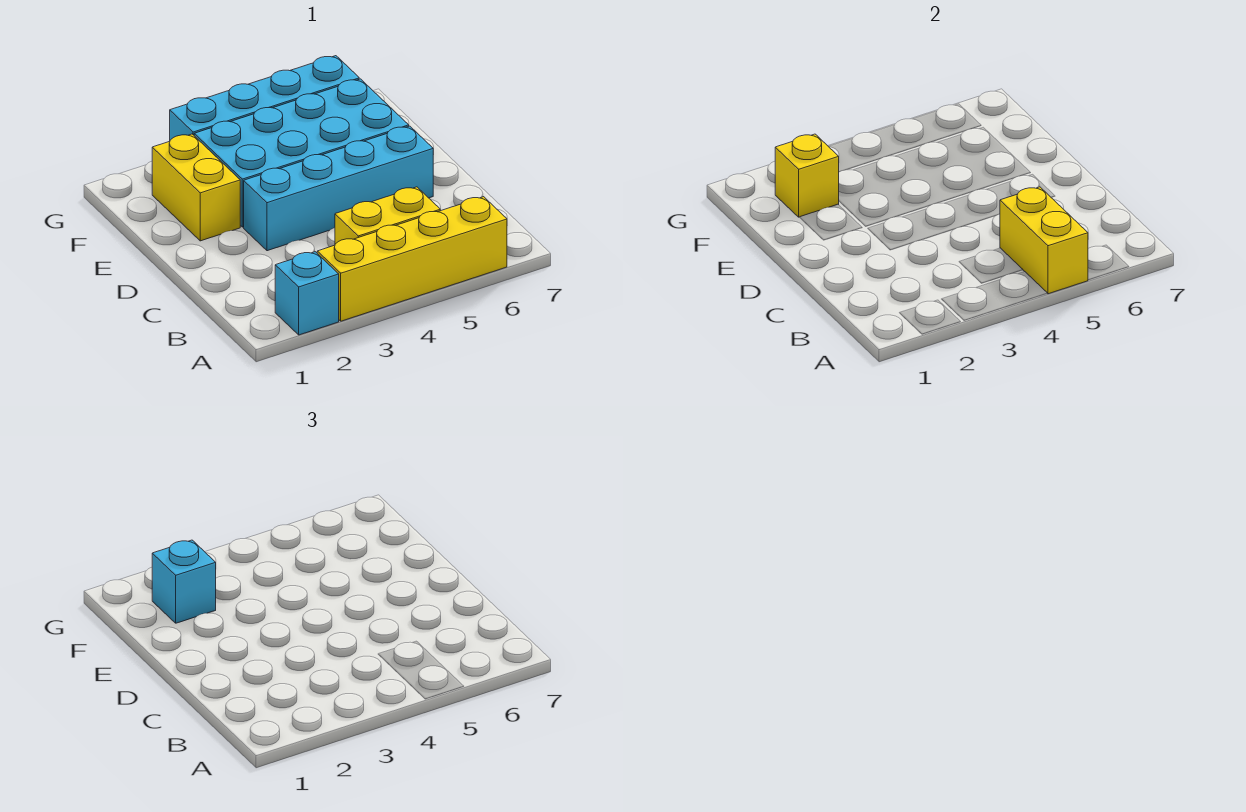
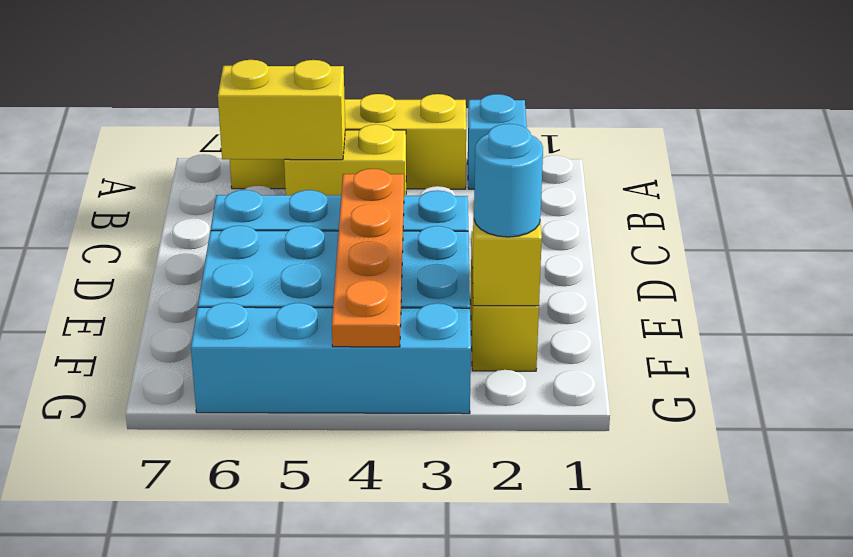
yellow brick A5:B5 level 2 -> yellow brick B5:B6 level 2
none -> orange plate D4:G4 level 2
cyan brick F2 level 3 -> cyan round brick F2 level 3

